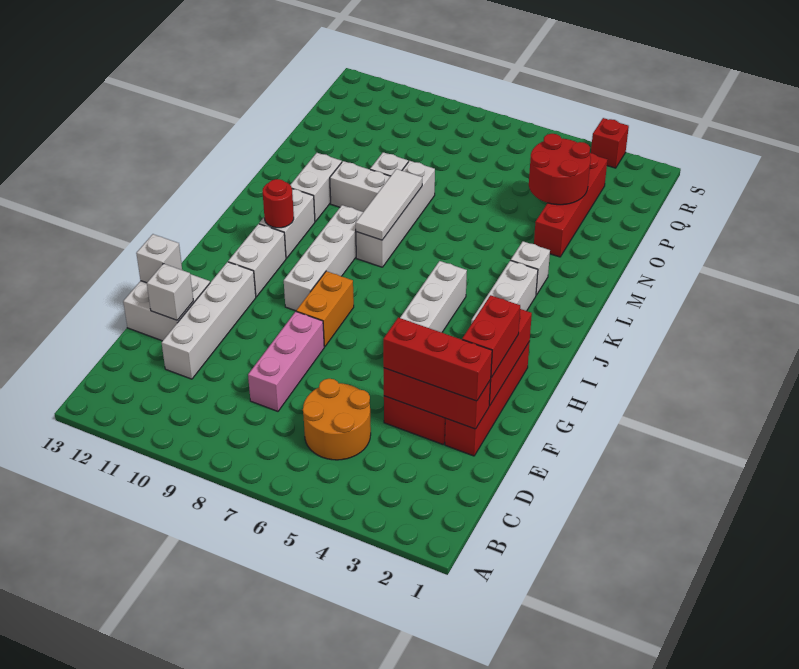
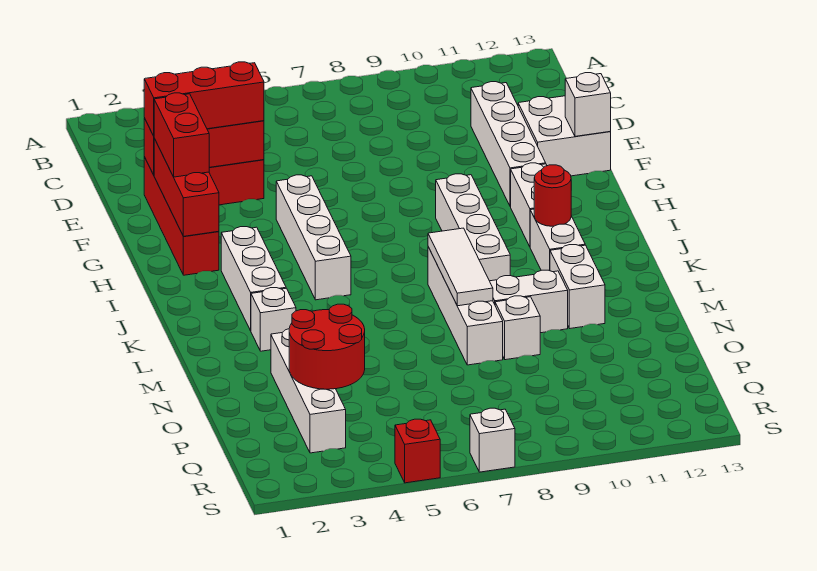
orange round brick C5:D6 level 1 -> none
pink brick D8:F8 level 1 -> none
white brick E12 level 2 -> white brick S7 level 1
orange brick G8:H8 level 1 -> none
red brick N3:Q3 level 1 -> white brick N3:Q3 level 1
red brick S3 level 1 -> red brick S5 level 1

